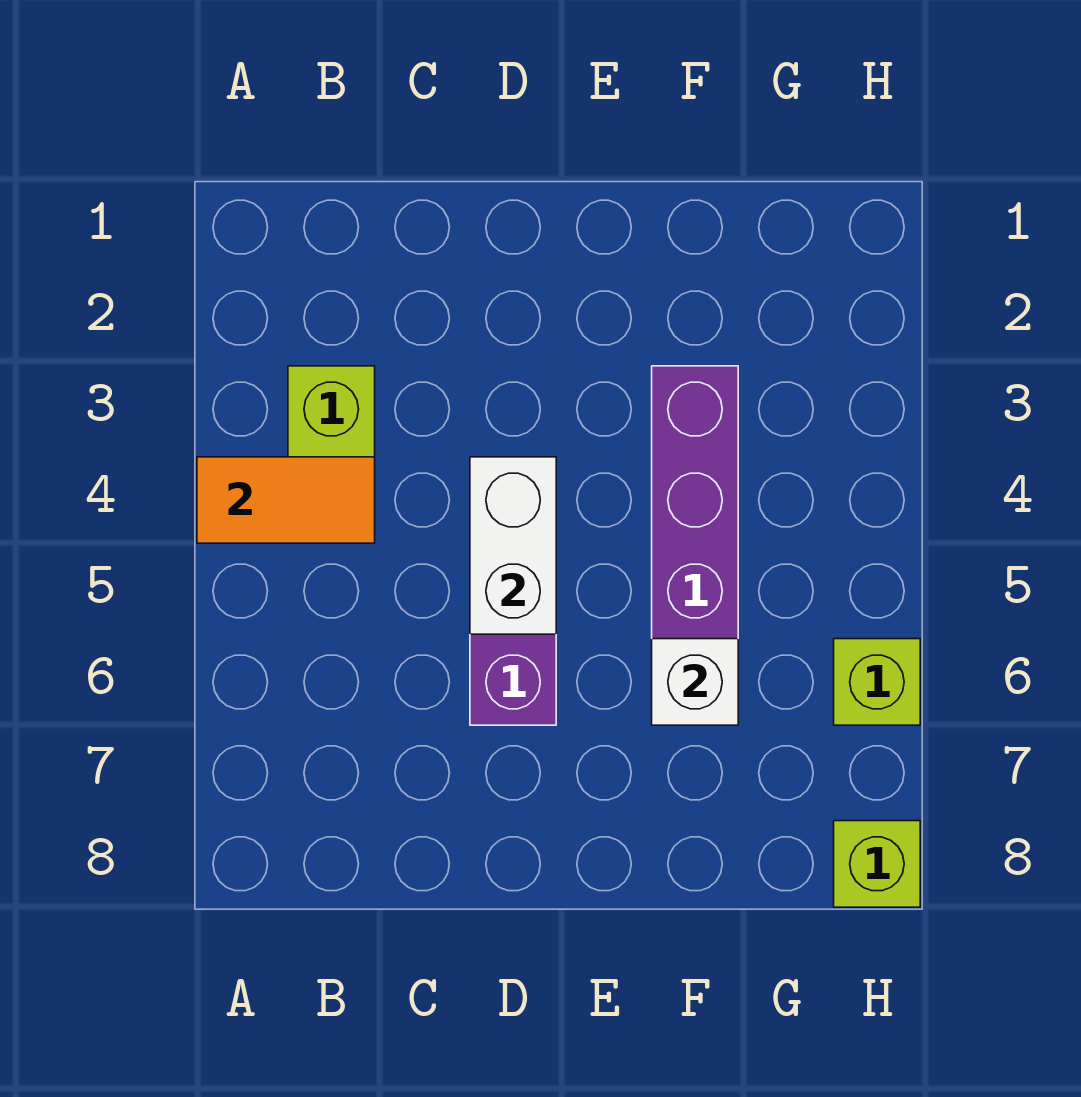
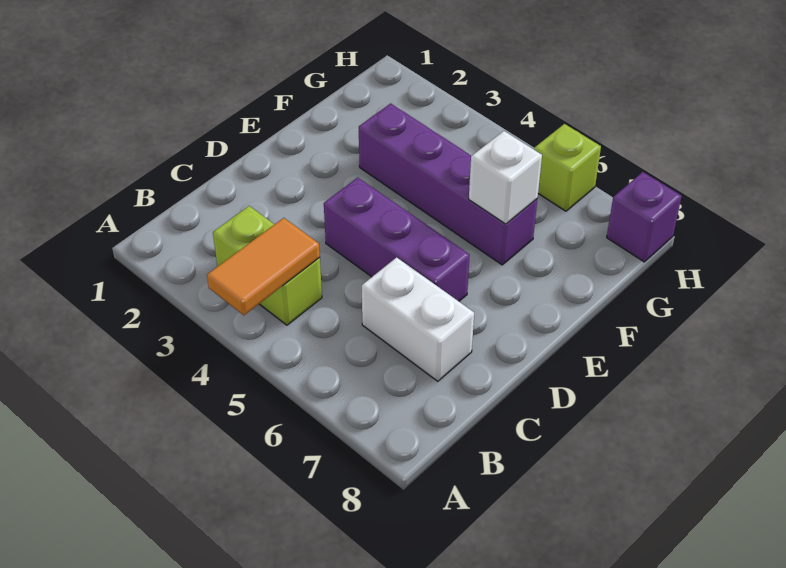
white brick D4:D5 level 2 -> white brick C6:C7 level 1
lime brick H8 level 1 -> purple brick H8 level 1

